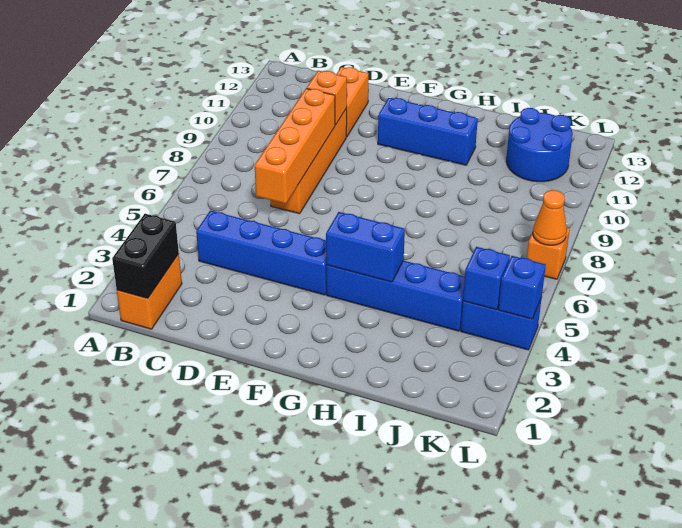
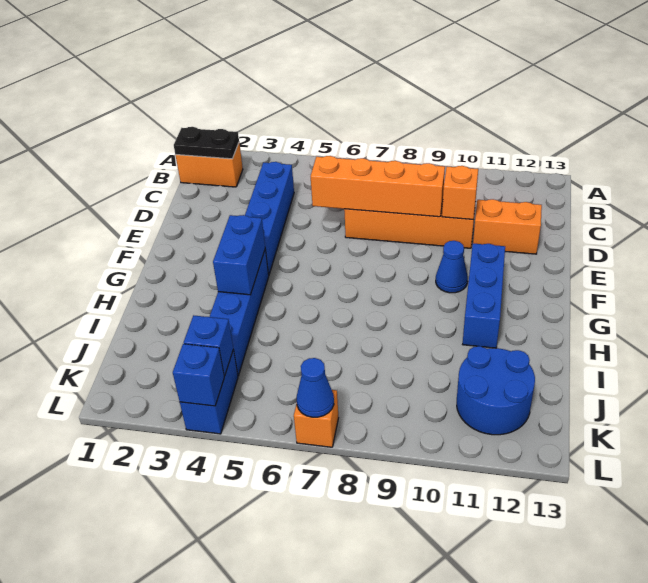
black brick B1:B2 level 2 -> black plate B1:B2 level 2
none -> blue cone F10 level 1
orange cone L7 level 2 -> blue cone L7 level 2

